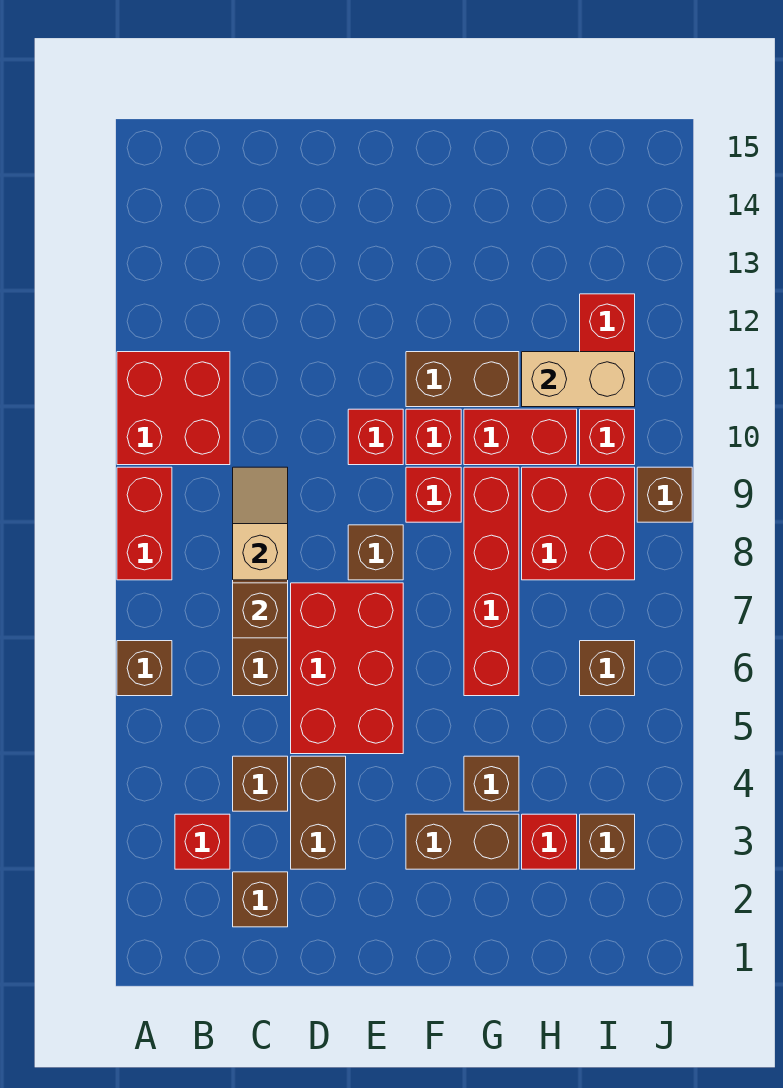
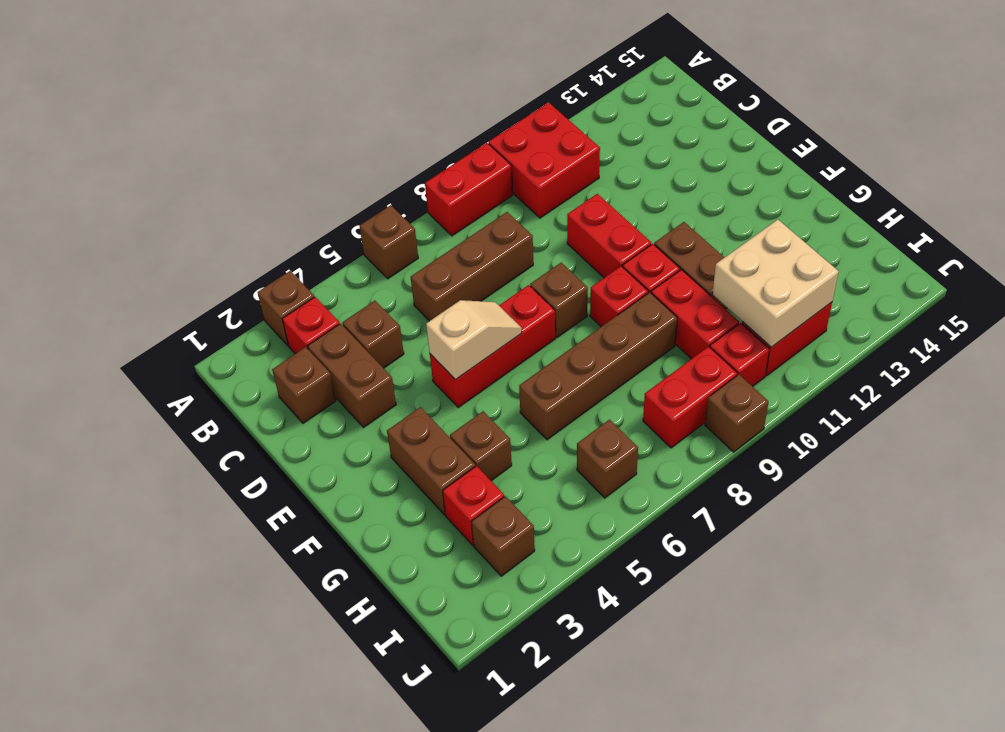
brown brick C7 level 2 -> brown brick A3 level 1
tan slope C8:C9 level 2 top 8 -> tan slope E5:E6 level 2 top 5
brown brick D3:D4 level 1 -> brown brick C3:D3 level 1
red brick D5:E7 level 1 -> red brick E5:E7 level 1
red brick E10 level 1 -> red brick D10:E10 level 1
red brick G6:G9 level 1 -> brown brick G6:G9 level 1
red brick H8:I9 level 1 -> red brick I8:I9 level 1
tan brick H11:I11 level 2 -> tan brick H11:I12 level 2

